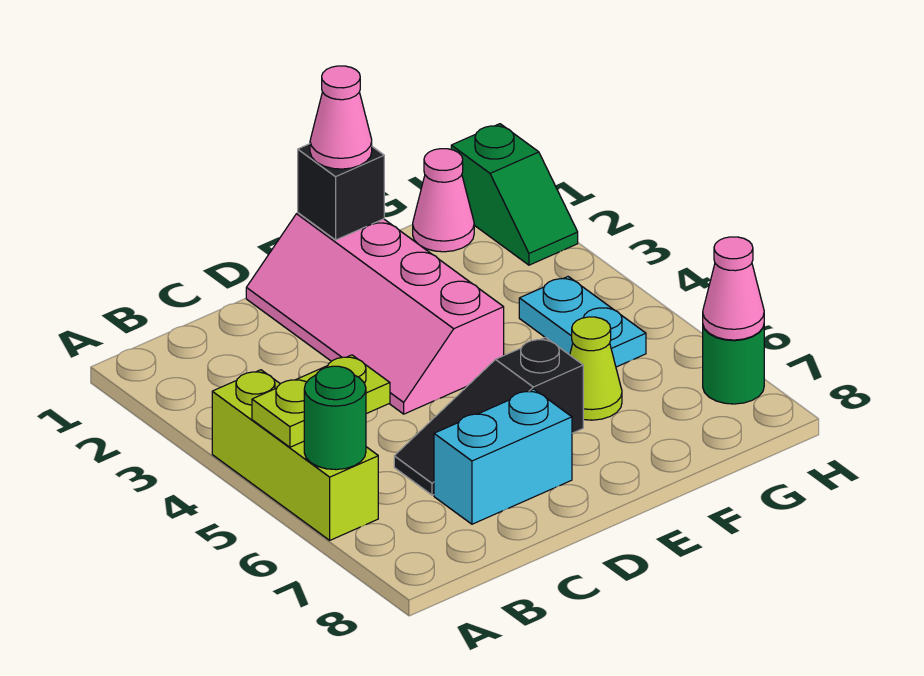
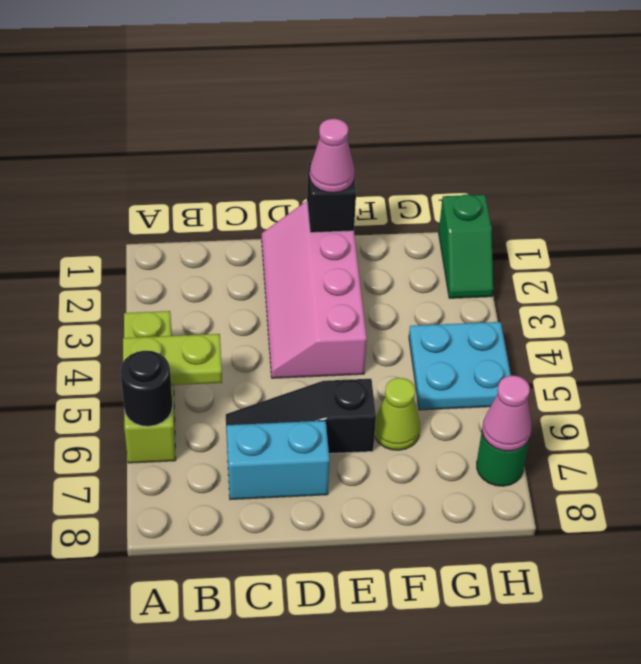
green round brick A6 level 2 -> black round brick A6 level 2
pink cone G1 level 1 -> none
cyan plate G4:G5 level 1 -> cyan plate G4:H5 level 1

